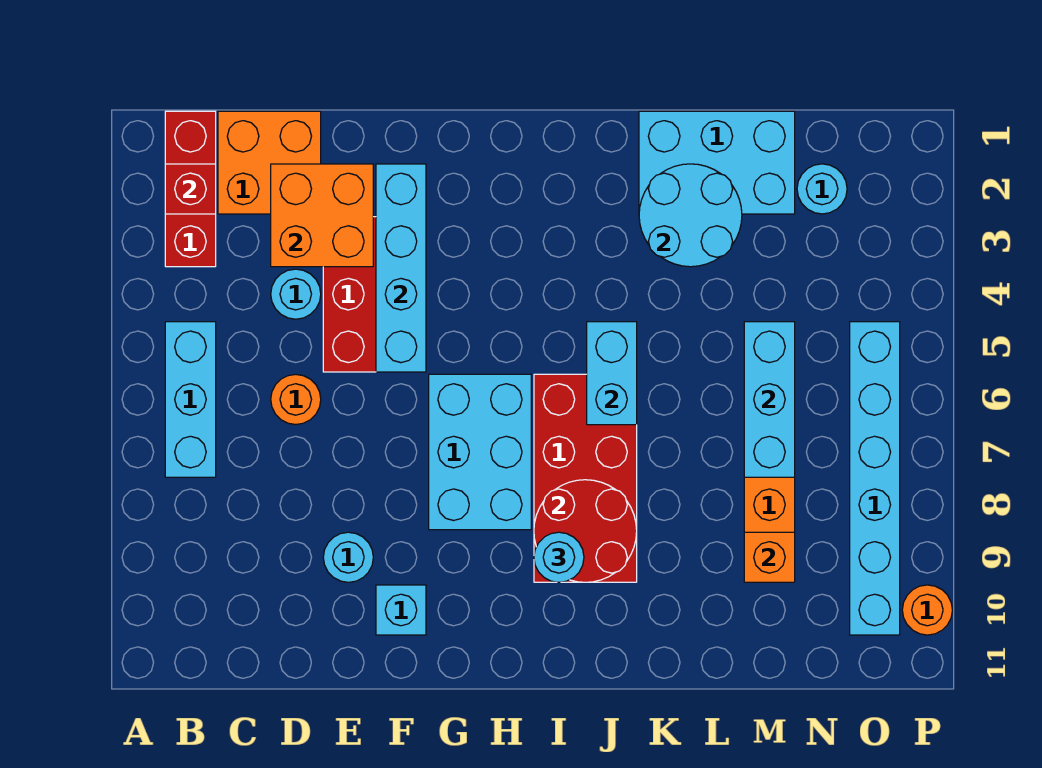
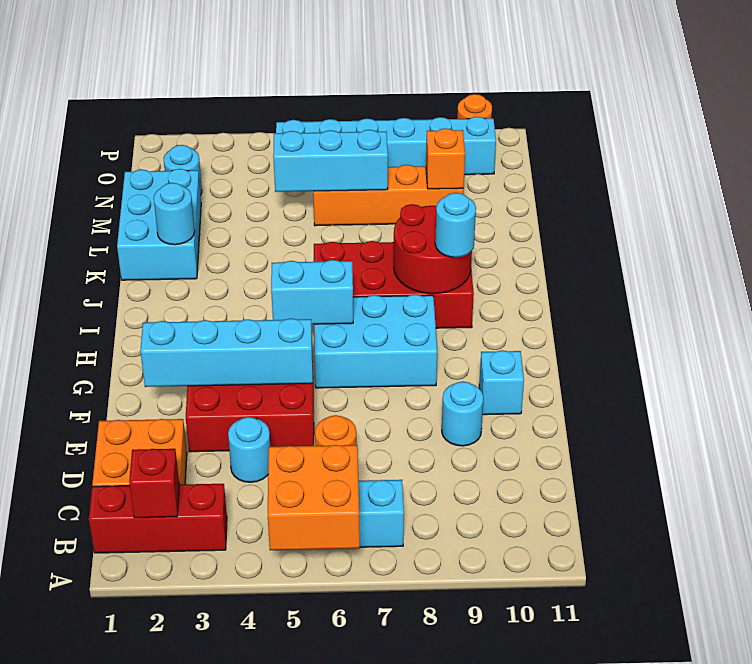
orange brick D2:E3 level 2 -> orange brick A5:B6 level 2
cyan brick J5:J6 level 2 -> cyan brick H5:H6 level 2
cyan round brick K2:L3 level 2 -> cyan round brick K2 level 2

